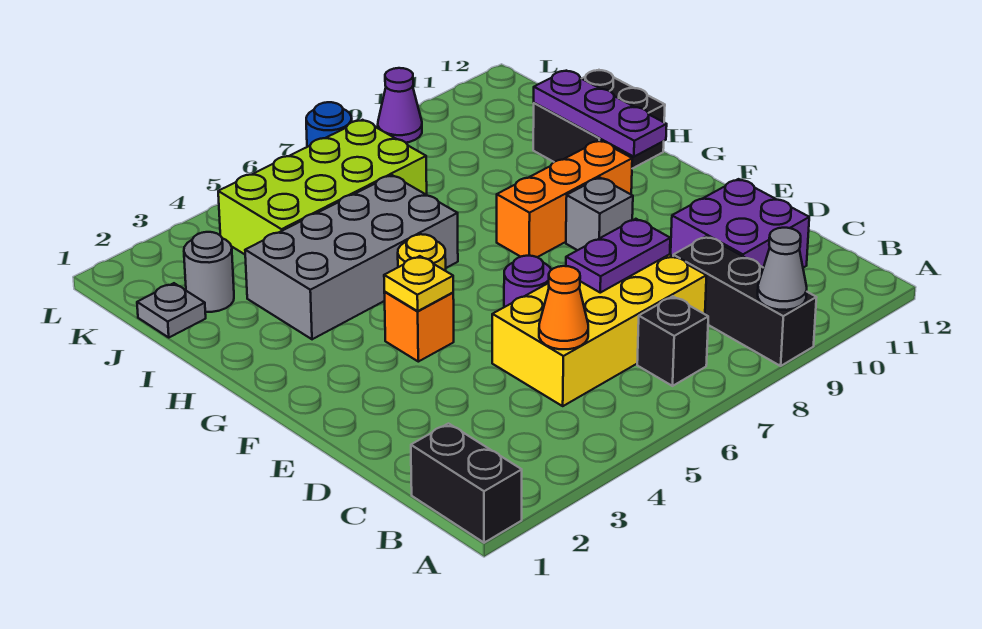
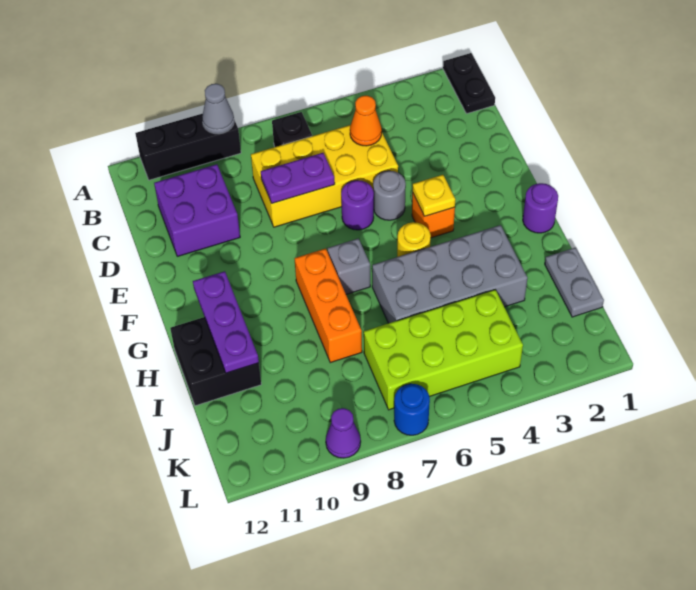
black brick A1:B1 level 1 -> black plate A1:B1 level 1
black brick A9:C9 level 1 -> black brick A9:A11 level 1
grey brick F9 level 1 -> grey brick G7 level 1
none -> purple round brick G1 level 1
orange brick G8:G10 level 1 -> orange brick G8:I8 level 1
grey plate J1 level 1 -> grey plate I1:J1 level 1
grey round brick J2 level 1 -> grey round brick E5 level 1

